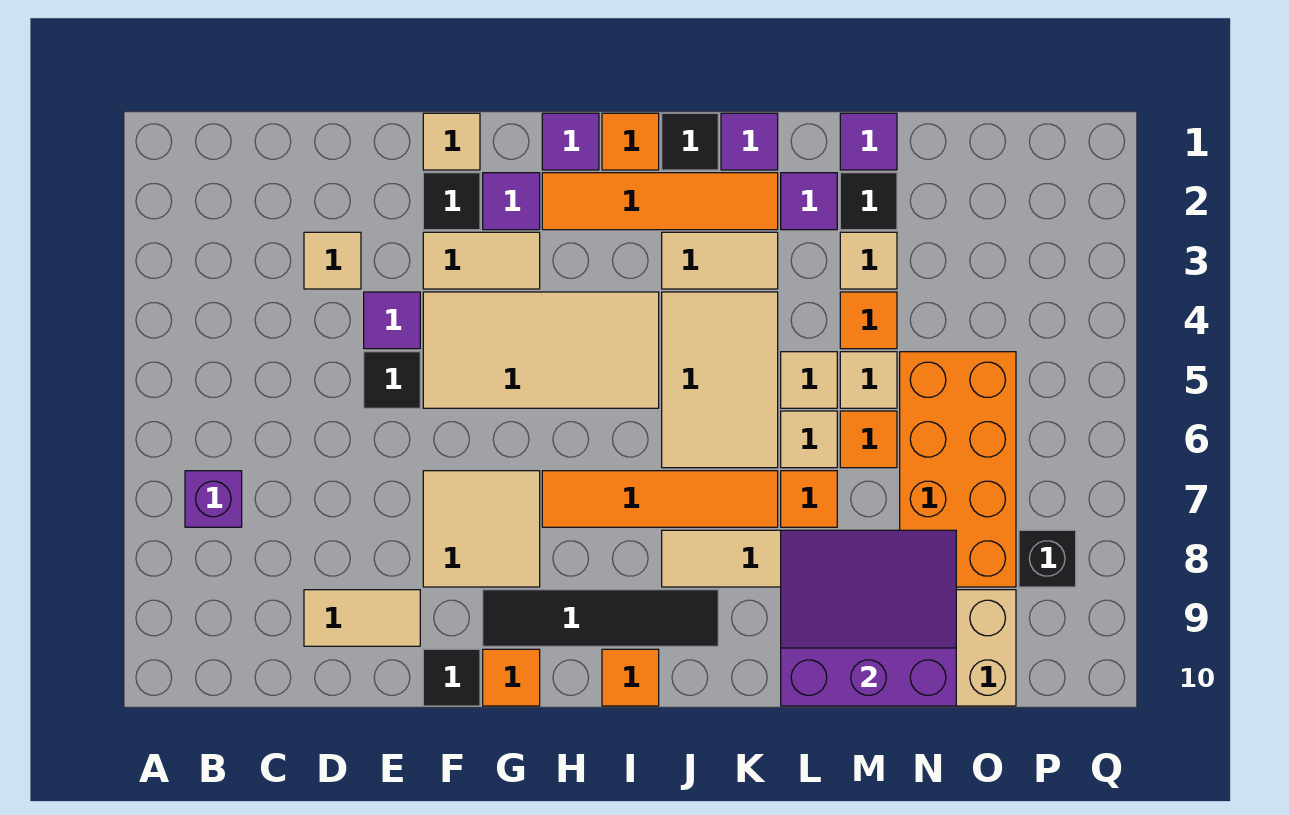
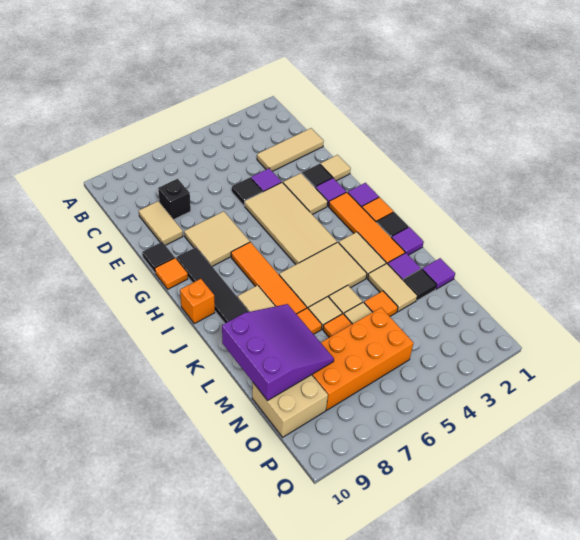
purple brick B7 level 1 -> none
tan tile D3 level 1 -> tan tile D1:D3 level 1
orange tile I10 level 1 -> orange brick I10 level 1
tan tile M3 level 1 -> tan tile L3:M3 level 1
black brick P8 level 1 -> black brick D8 level 1

